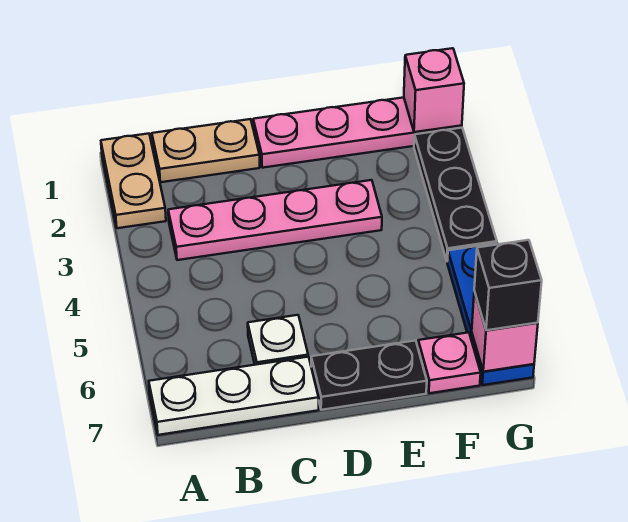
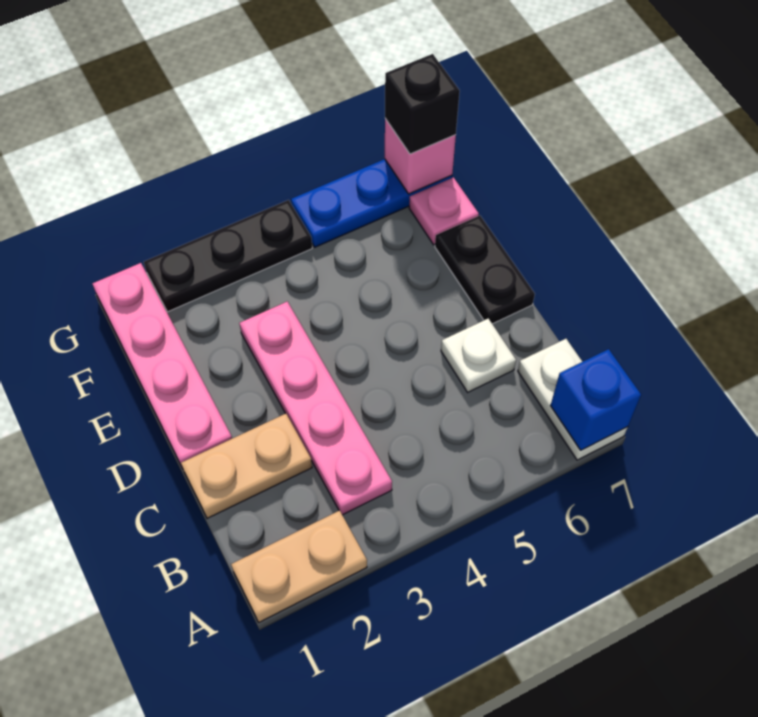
white plate A7:C7 level 1 -> white plate A7:B7 level 1
none -> blue brick A7 level 2
tan plate B1:C1 level 1 -> tan plate C1:C2 level 1
pink brick G1 level 2 -> none

